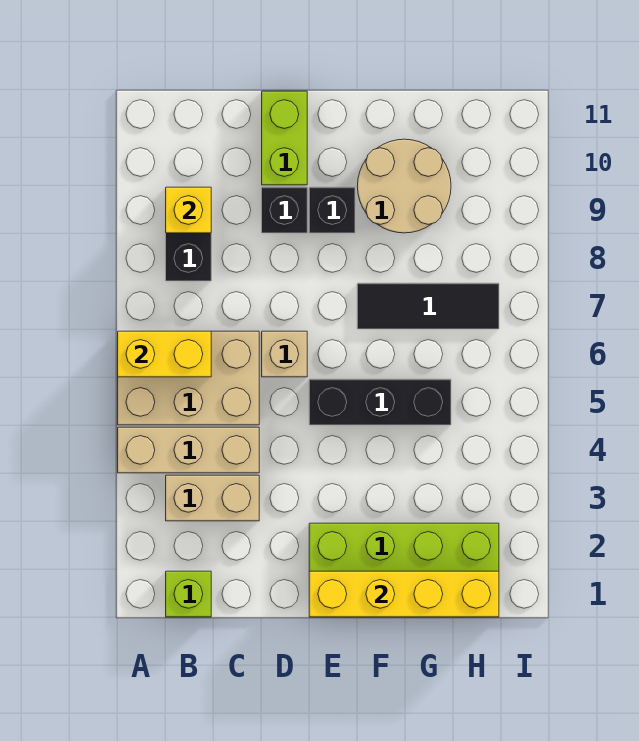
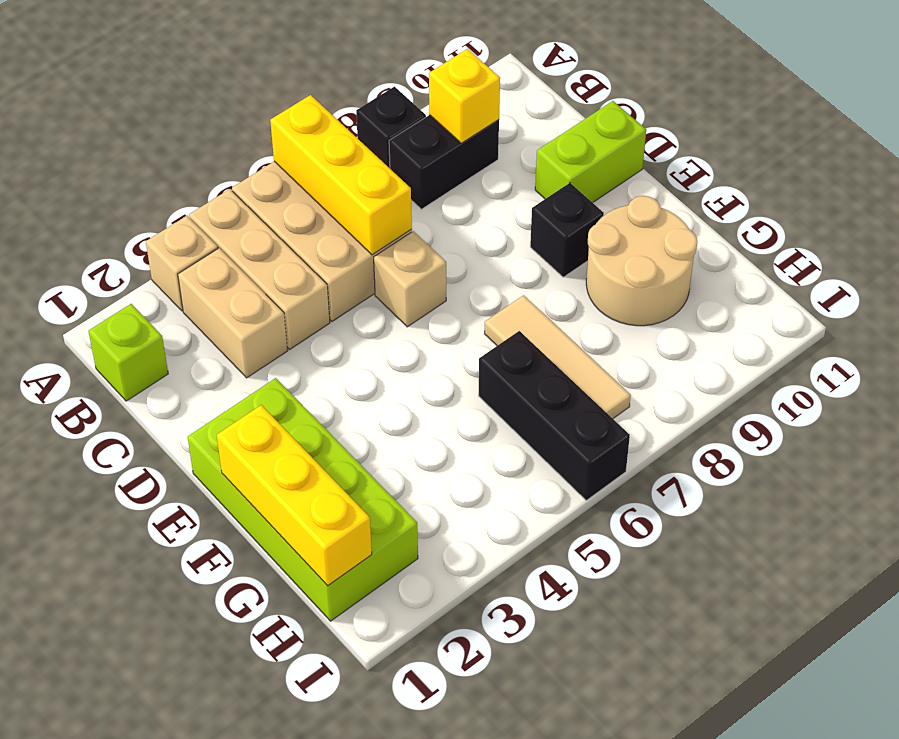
none -> tan brick A3 level 1
yellow brick A6:B6 level 2 -> yellow brick A6:C6 level 2
black brick D9 level 1 -> black brick A8 level 1
yellow brick E1:H1 level 2 -> yellow brick F1:H1 level 2
black brick E5:G5 level 1 -> black brick G6:I6 level 1
black tile F7:H7 level 1 -> tan tile F7:H7 level 1

